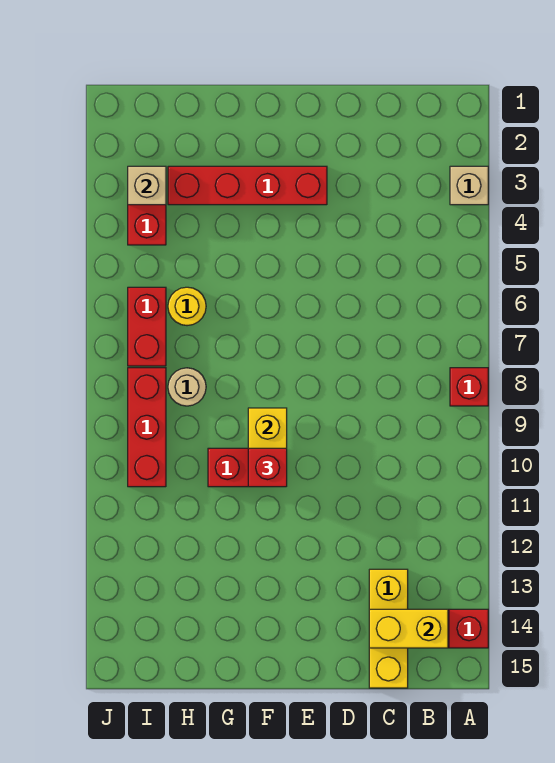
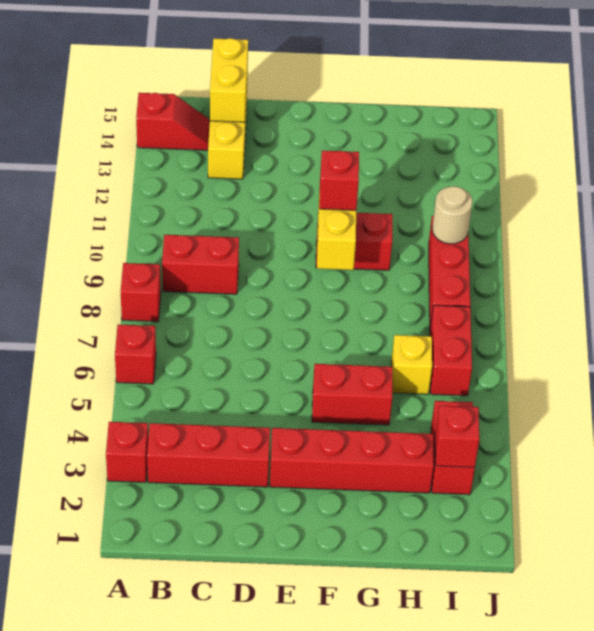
tan brick A3 level 1 -> red brick A3 level 1
none -> red brick A6 level 1
none -> red brick B3:D3 level 1
none -> red brick B9:C9 level 1
yellow brick B14:C14 level 2 -> yellow brick C14:C15 level 2
none -> red brick F5:G5 level 1
yellow round brick H6 level 1 -> yellow brick H6 level 1
tan round brick H8 level 1 -> tan round brick I10 level 2
tan brick I3 level 2 -> red brick I3 level 2

